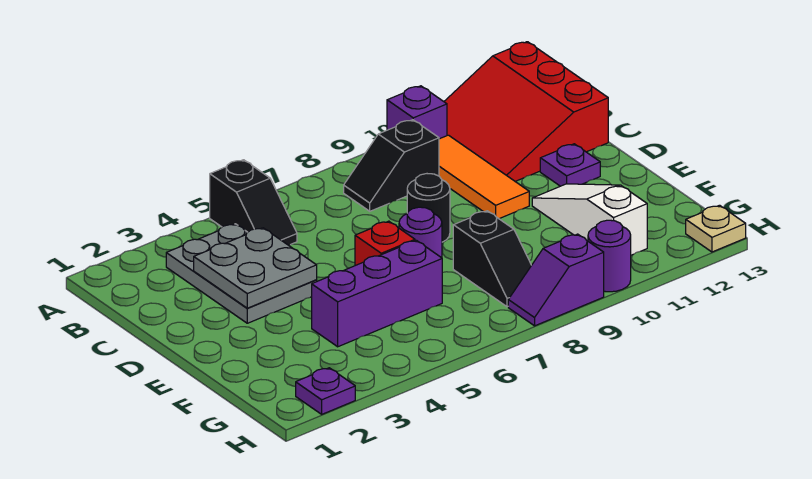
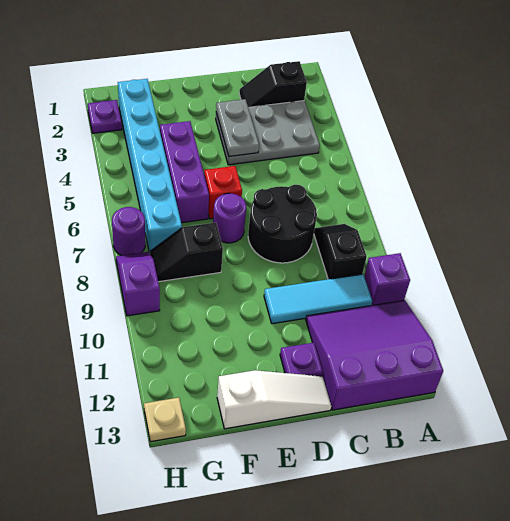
black slope A5:B5 level 1 top A -> black slope B2:C2 level 1 top B
red slope A11:C13 level 1 top 13 -> purple slope A11:C13 level 1 top 13
orange tile B10:D10 level 1 -> cyan tile B10:D10 level 1
grey plate C3:D4 level 2 -> grey plate D3:D4 level 2
black round brick D8 level 1 -> black round brick C7:D8 level 1
white slope E11:G11 level 1 top G -> white slope D13:F13 level 1 top F
none -> cyan brick G2:G7 level 1
purple round brick H10 level 1 -> purple round brick H7 level 1

